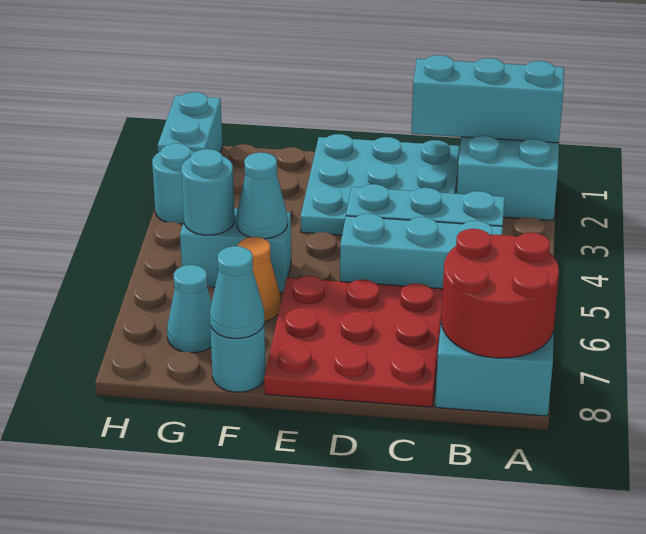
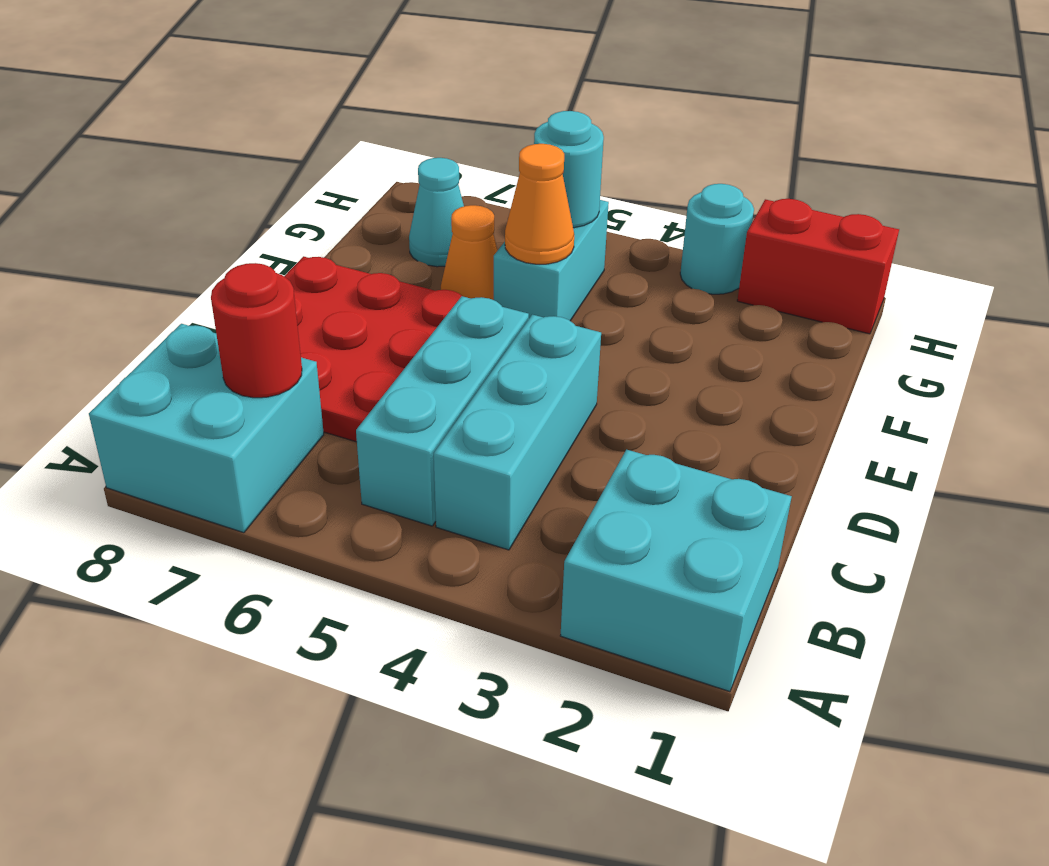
cyan brick A1:C1 level 2 -> none
red round brick A7:B8 level 2 -> red round brick B7 level 2
cyan plate C1:E3 level 1 -> none
cyan cone F5 level 2 -> orange cone F5 level 2
cyan round brick F8 level 1 -> none
cyan cone F8 level 2 -> none
cyan brick H1:H2 level 1 -> red brick H1:H2 level 1

